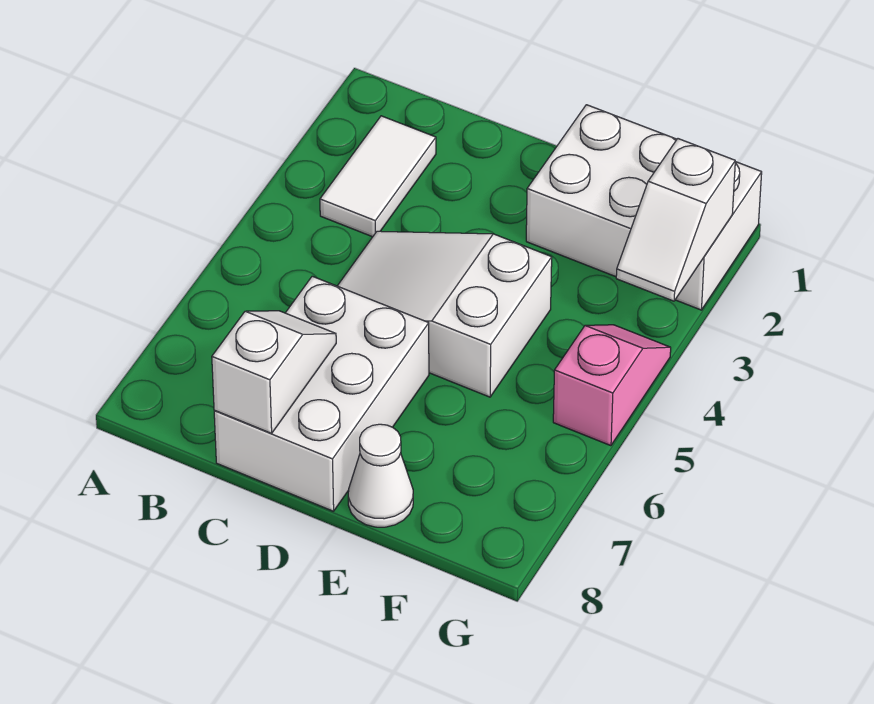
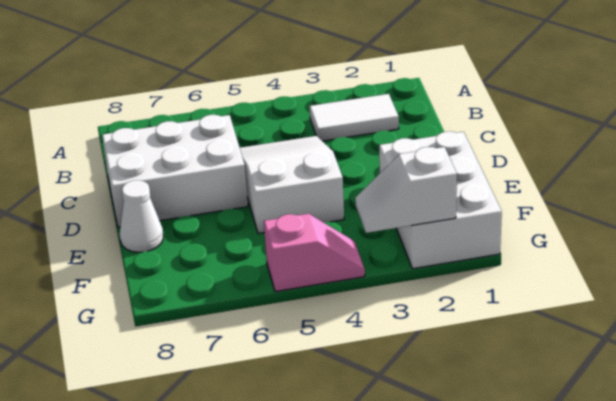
white slope C7:C8 level 2 top 8 -> none

